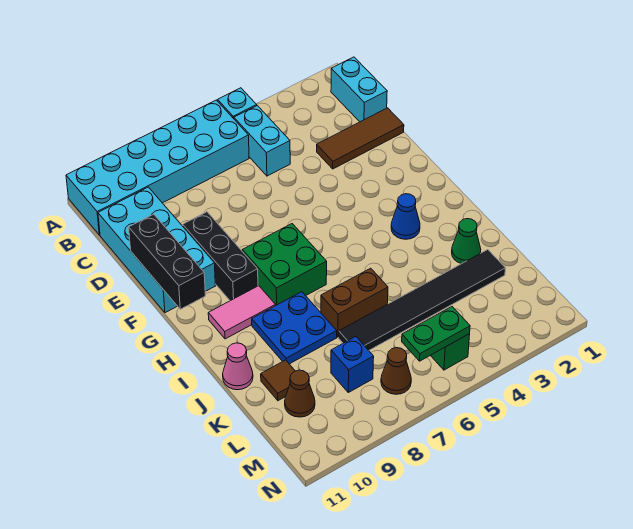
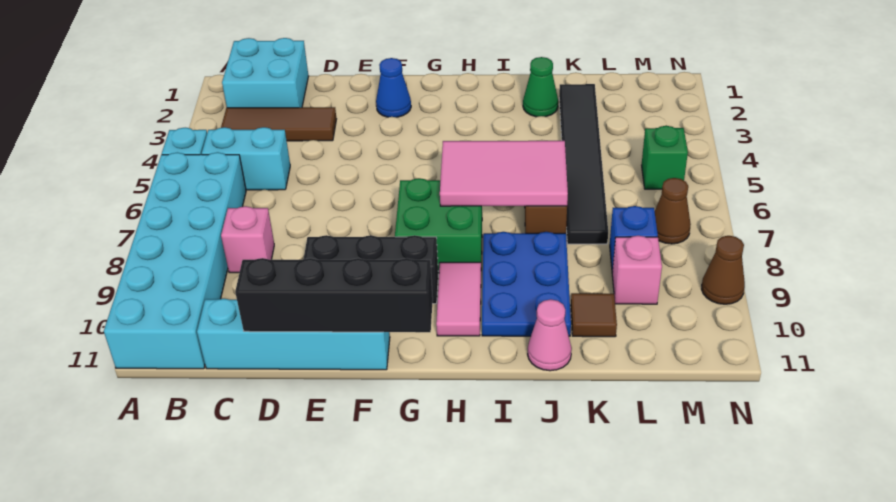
cyan brick B1:C1 level 1 -> cyan brick B1:C2 level 1
none -> pink brick C8 level 1
cyan brick C10:F11 level 1 -> cyan brick C11:F11 level 1
brown tile D1:D3 level 1 -> brown tile B3:D3 level 1
black brick E11:G11 level 2 -> black brick D11:G11 level 2
blue cone H3 level 1 -> blue cone F2 level 1
none -> pink tile H6:J7 level 2
blue plate I8:J9 level 1 -> blue plate I8:J10 level 1
none -> pink brick L9 level 1
brown cone L10 level 1 -> brown cone N9 level 1
green plate M5:M6 level 2 -> none

